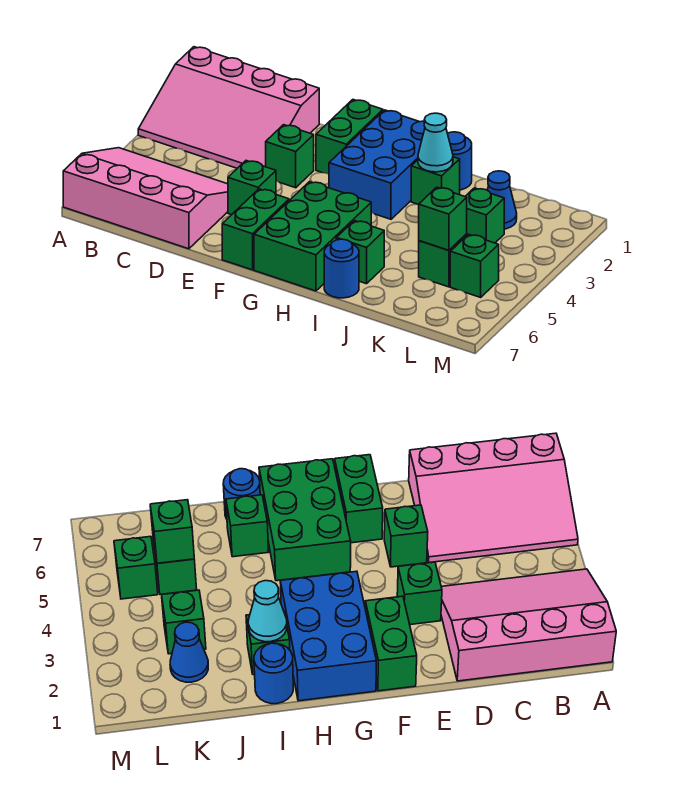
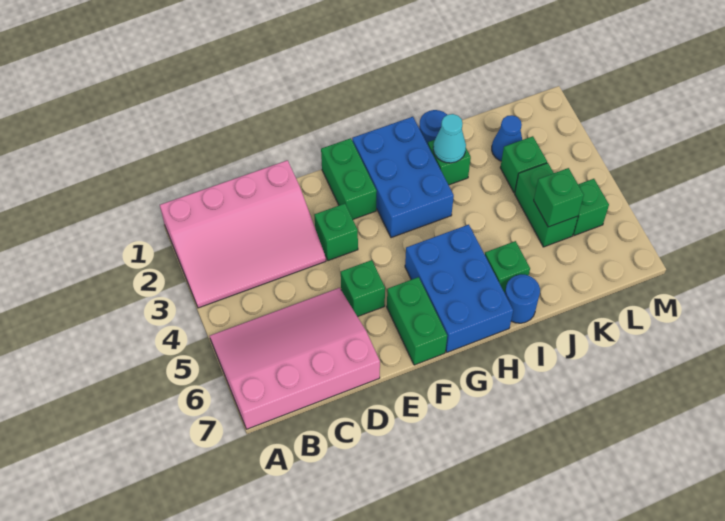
green brick G5:H7 level 1 -> blue brick G5:H7 level 1
green brick K5 level 1 -> green brick K4:K5 level 1

